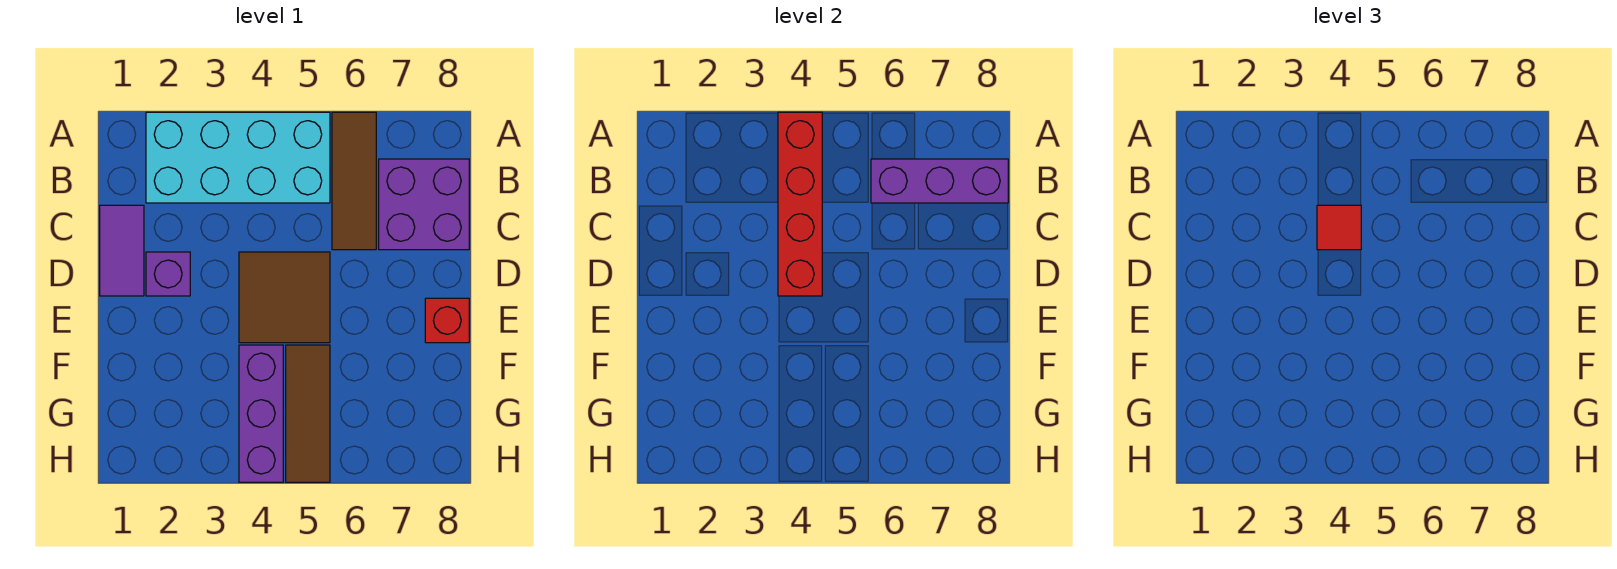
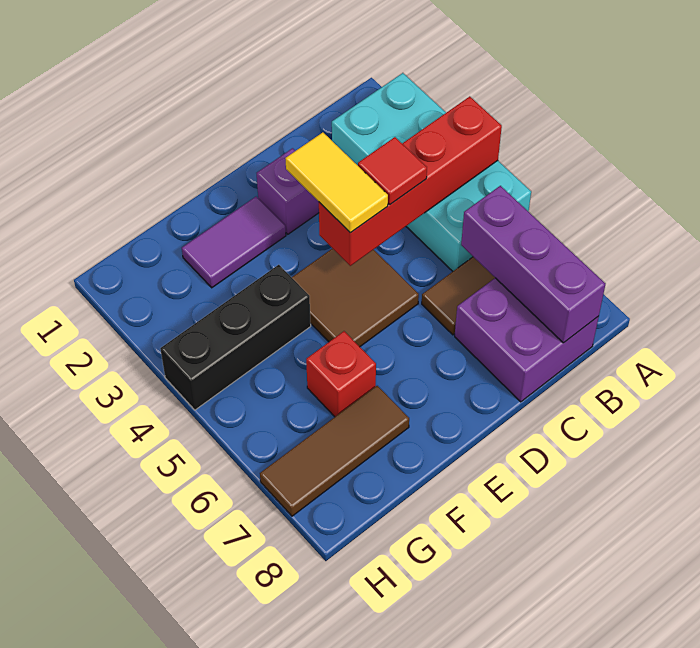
purple tile C1:D1 level 1 -> purple tile E2:F2 level 1
none -> yellow tile D3:D4 level 3
red brick E8 level 1 -> red brick F6 level 1
purple brick F4:H4 level 1 -> black brick F4:H4 level 1
brown tile F5:H5 level 1 -> brown tile F7:H7 level 1

